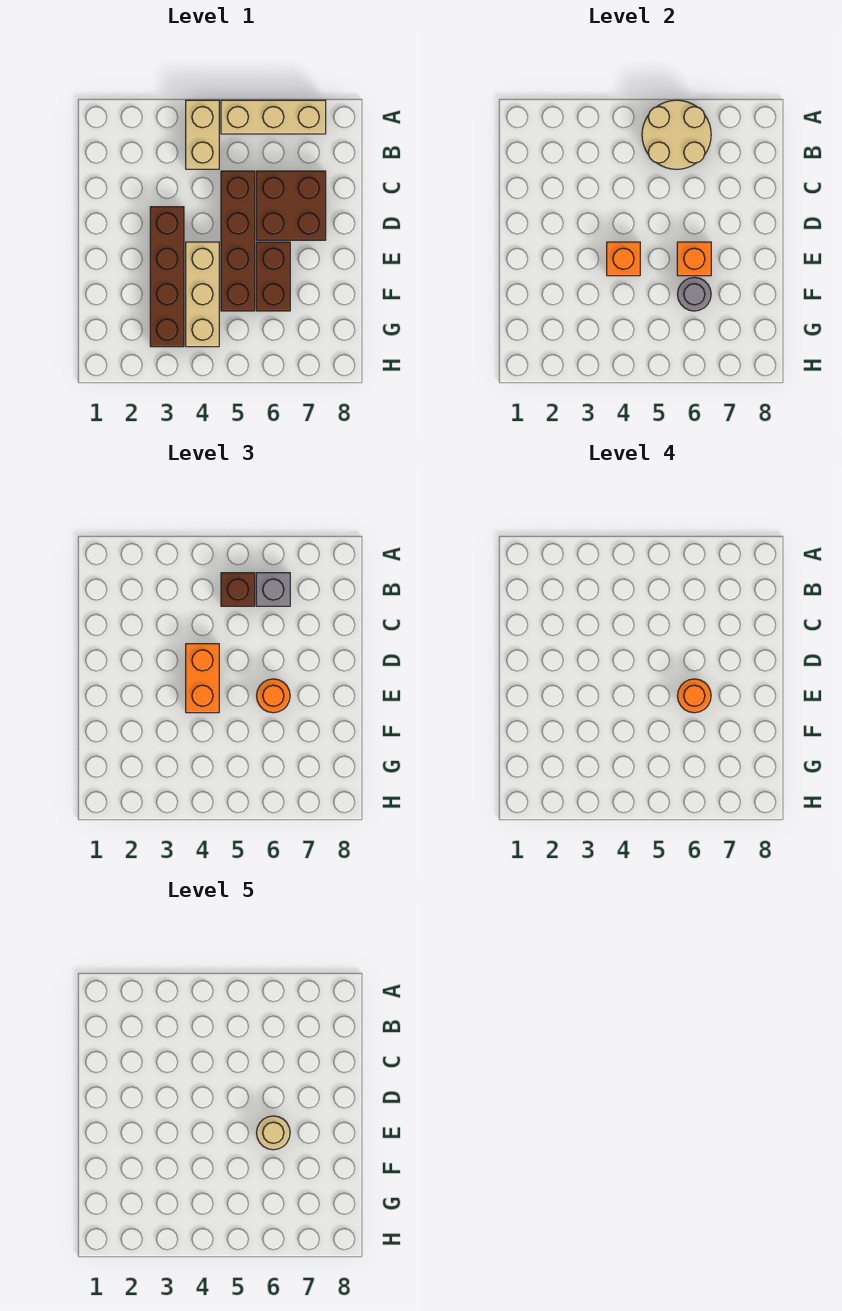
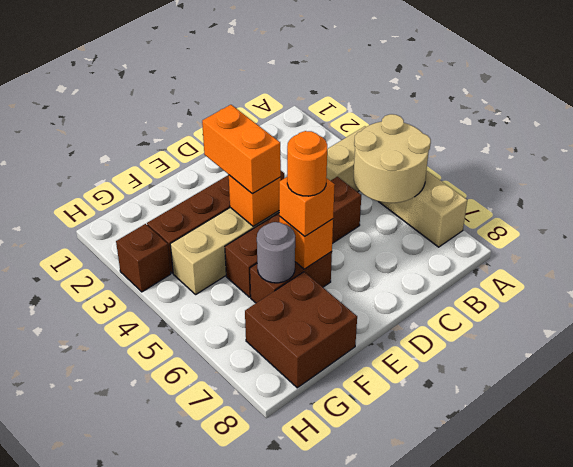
brown brick B5 level 3 -> brown brick H3 level 1
grey brick B6 level 3 -> none
brown brick C6:D7 level 1 -> brown brick F7:G8 level 1
orange brick D4:E4 level 3 -> orange brick E3:E4 level 3
orange round brick E6 level 3 -> orange brick E6 level 3
tan round brick E6 level 5 -> none

